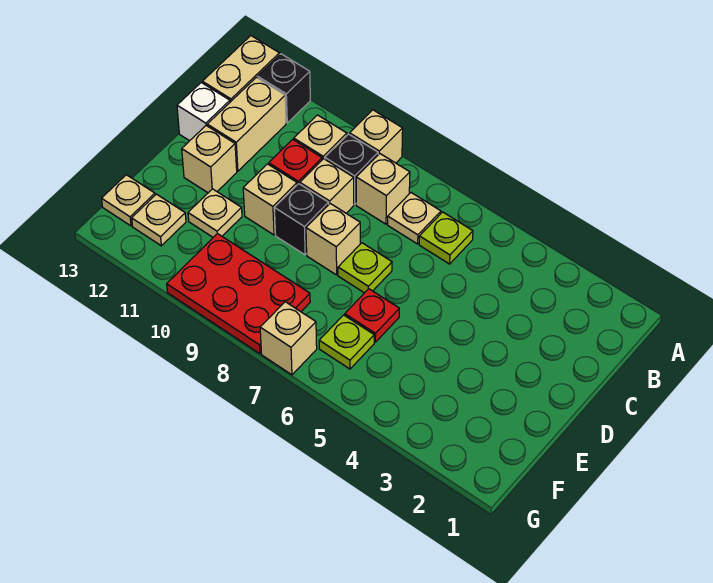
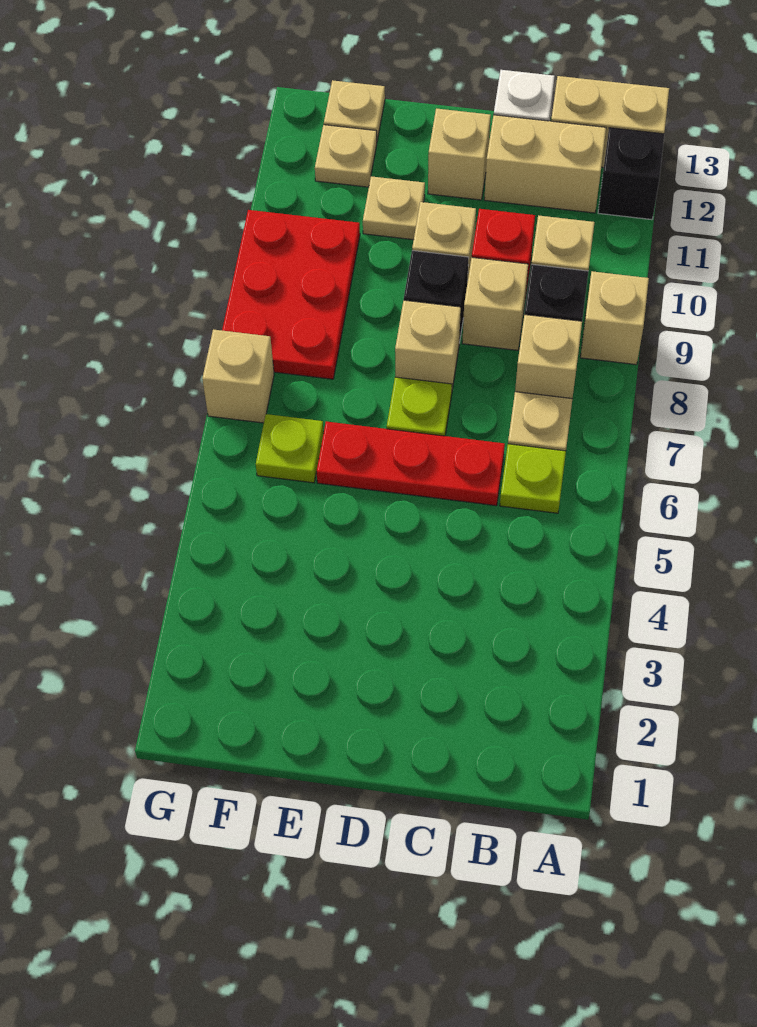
red plate E6 level 1 -> red plate C6:E6 level 1

